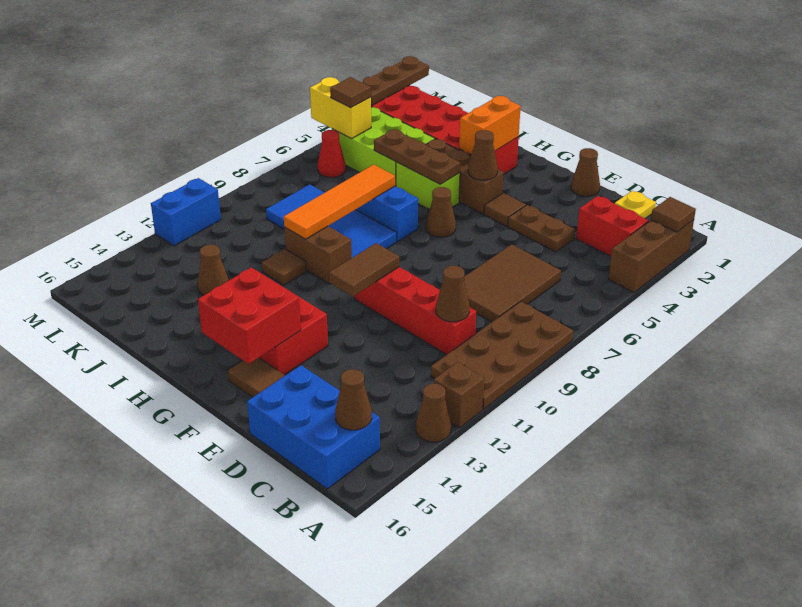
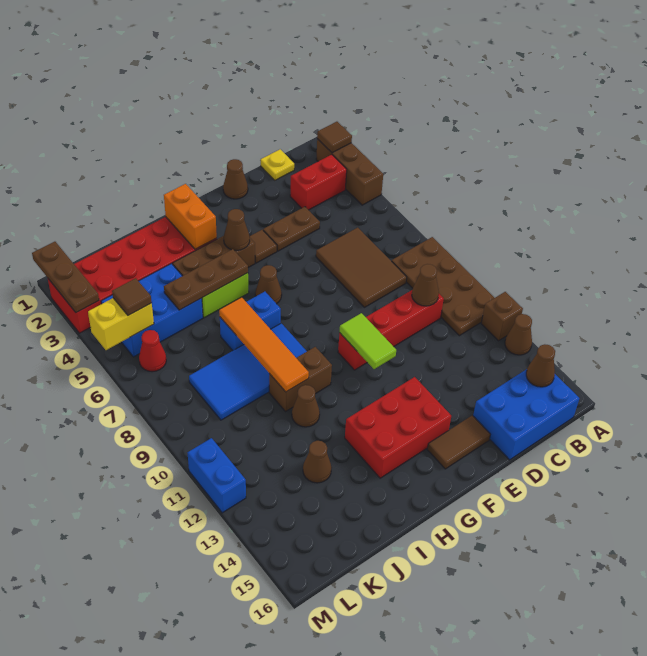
brown tile F10:F11 level 2 -> lime tile F10:F11 level 2
red brick F14:G15 level 2 -> none
brown tile I11 level 1 -> brown cone I11 level 1
lime brick J4:L5 level 1 -> blue brick J4:L5 level 1

